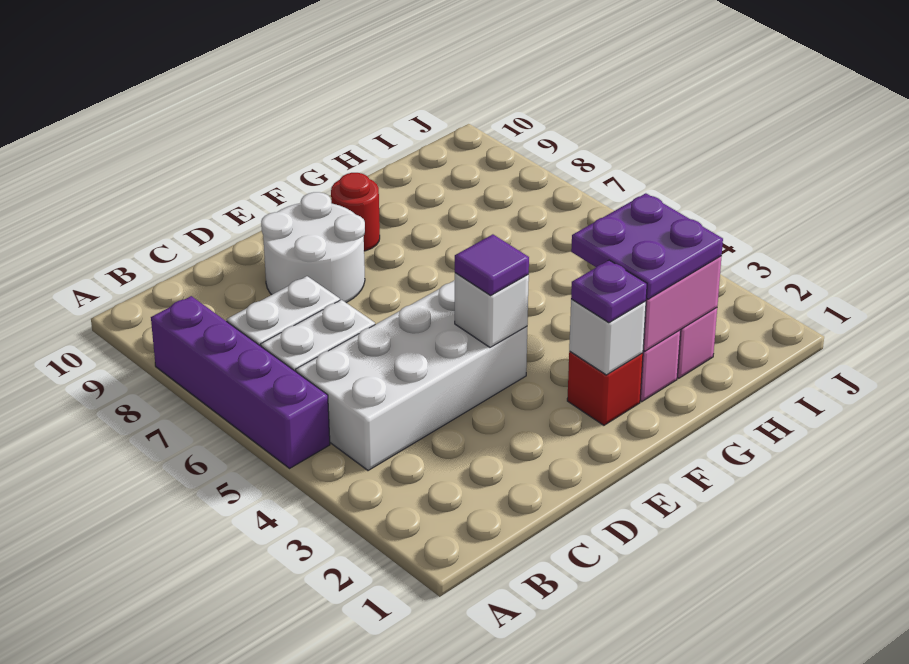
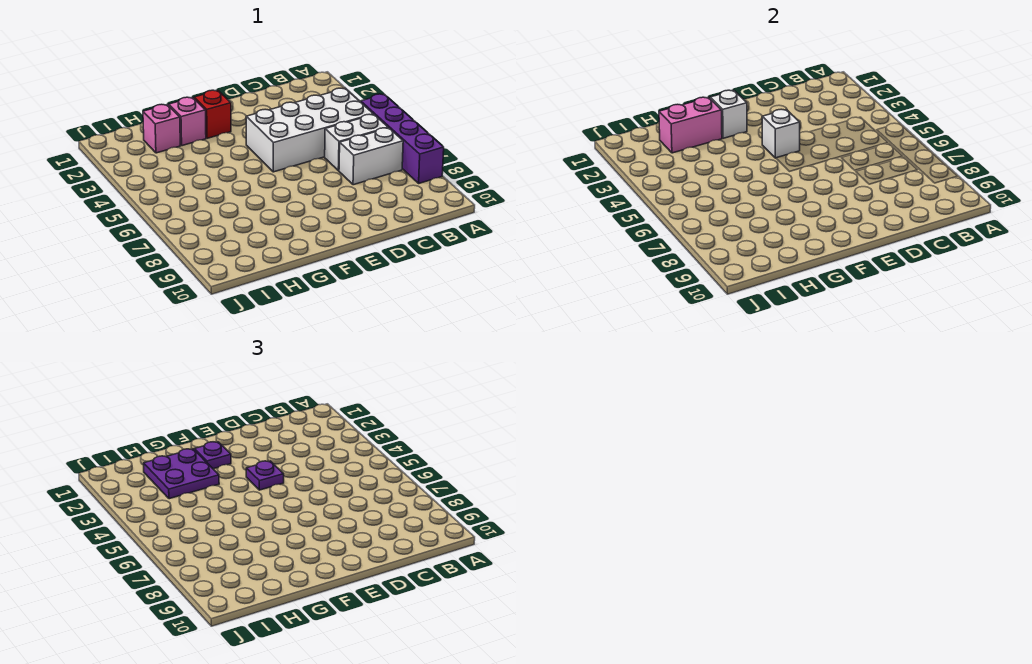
white round brick D8:E9 level 1 -> none
purple tile E4 level 3 -> purple plate E4 level 3
red round brick F9 level 1 -> none

